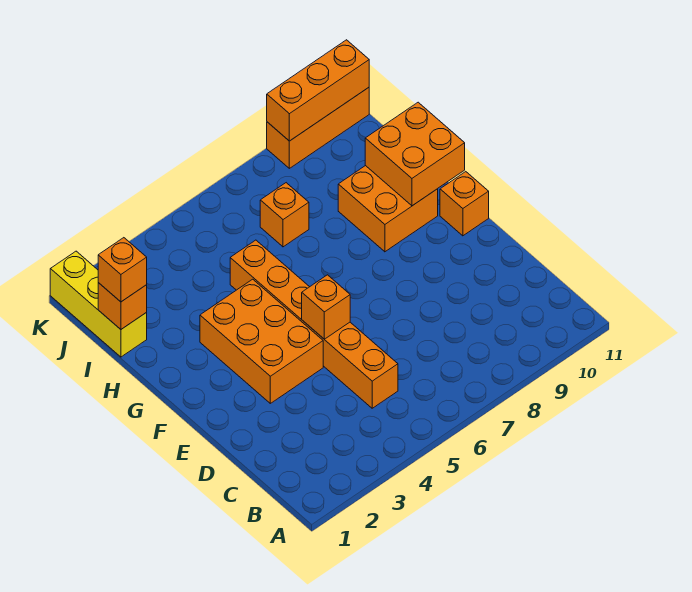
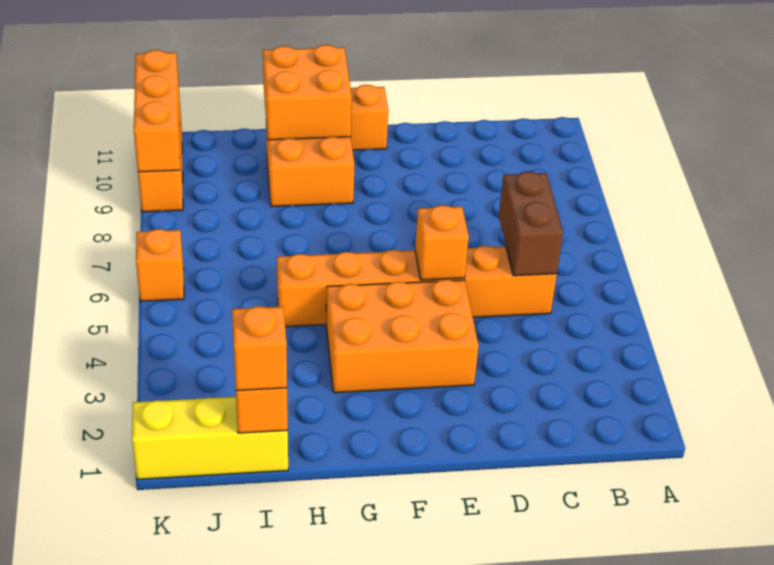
none -> brown brick C5:C6 level 2
orange brick I7 level 1 -> orange brick K6 level 1

